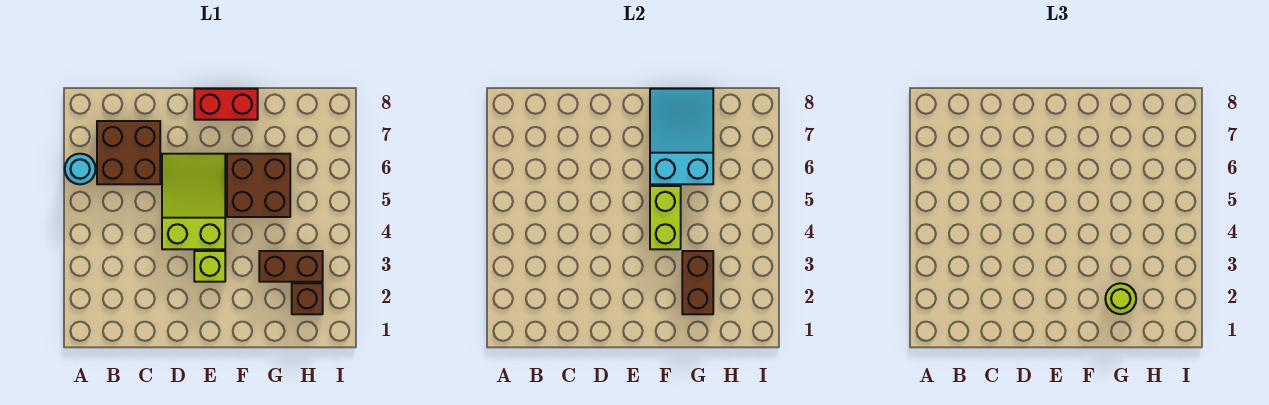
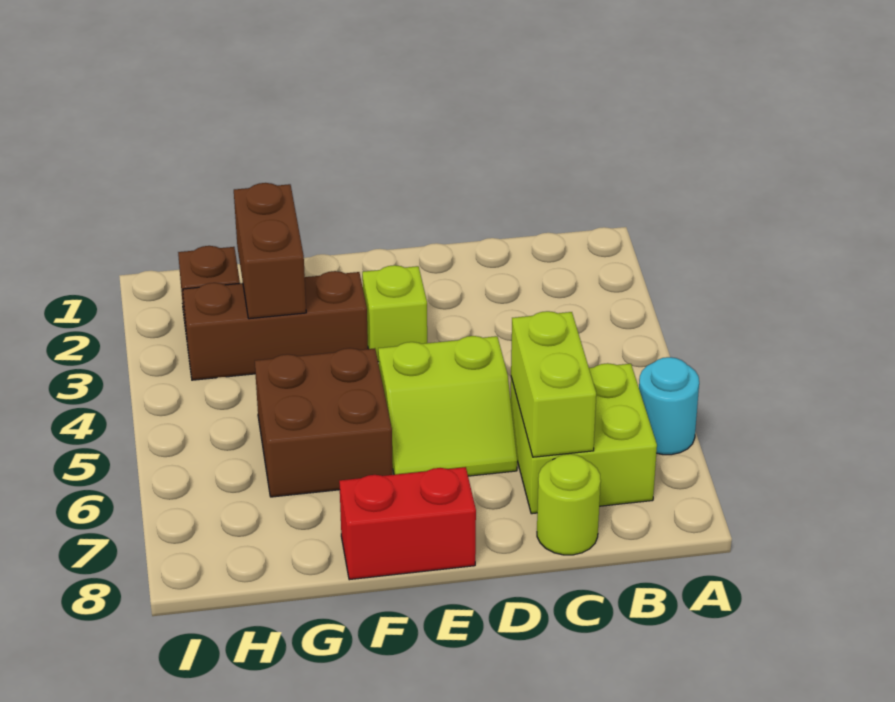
brown brick B6:C7 level 1 -> lime brick B6:C7 level 1
lime slope D4:E6 level 1 top 4 -> lime slope D5:E6 level 1 top 5
lime brick F4:F5 level 2 -> lime brick C6:C7 level 2
cyan slope F6:G8 level 2 top 6 -> none
lime round brick G2 level 3 -> lime round brick C8 level 1
brown brick G3:H3 level 1 -> brown brick F3:H3 level 1

